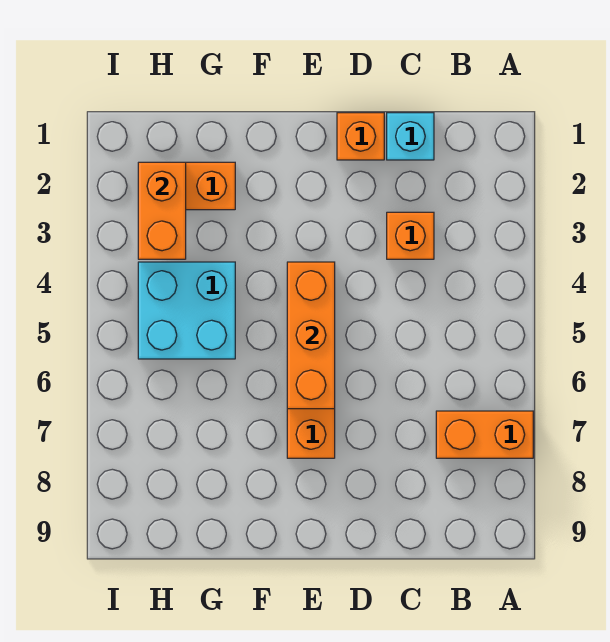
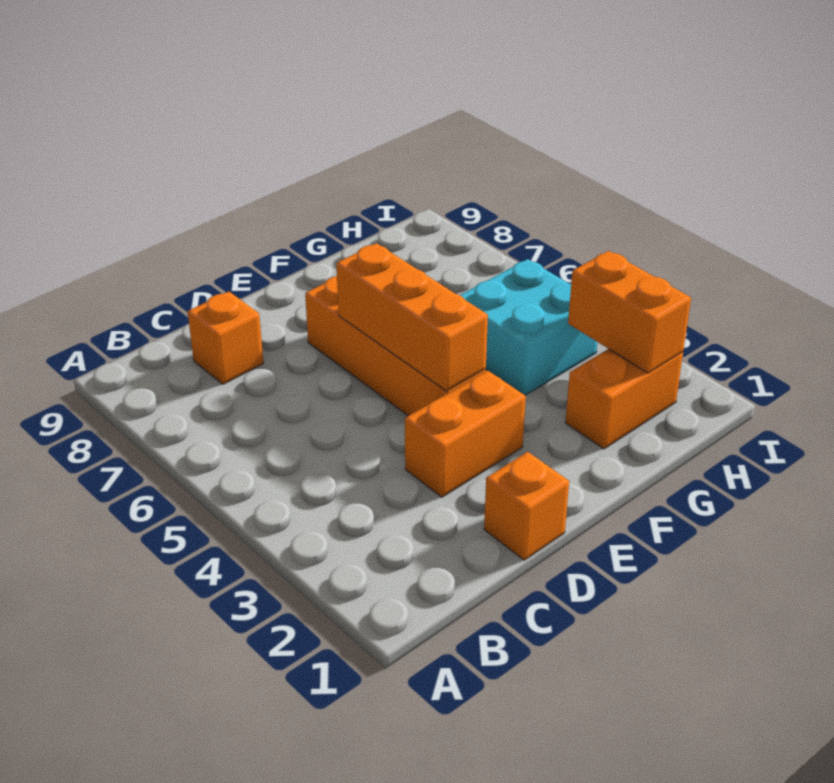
orange brick A7:B7 level 1 -> orange brick D3:E3 level 1
cyan brick C1 level 1 -> none
orange brick C3 level 1 -> orange brick C8 level 1

